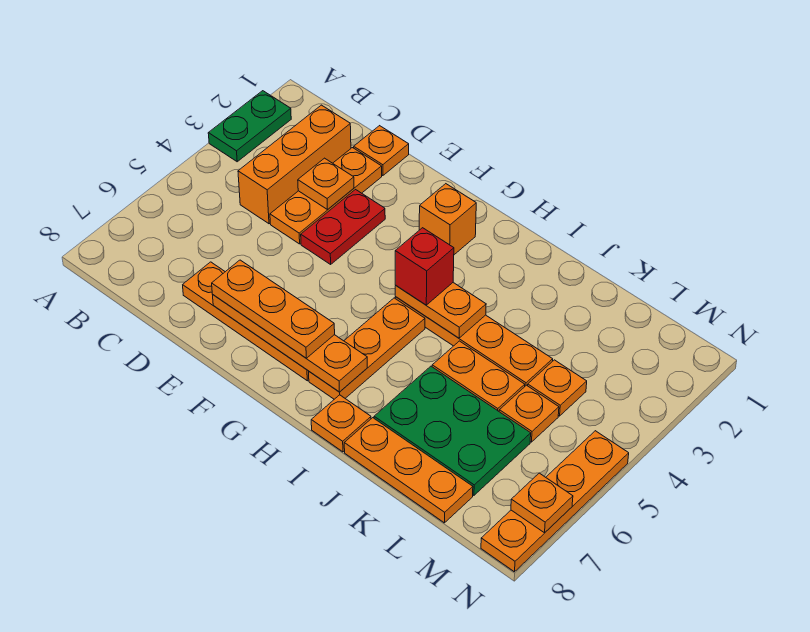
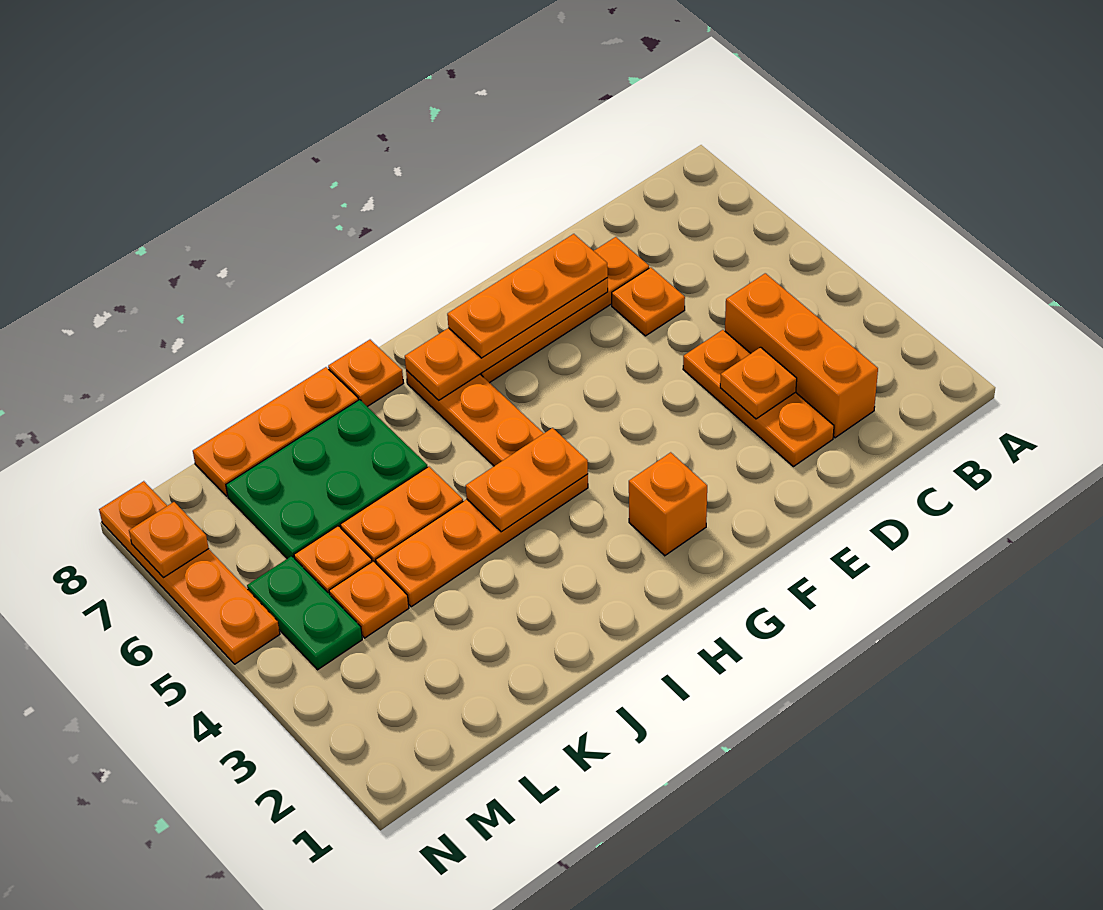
green plate A2:A3 level 1 -> green plate M4:M5 level 1
orange plate D1 level 1 -> orange plate D6 level 1
red plate E3:E4 level 1 -> none
red brick H4 level 3 -> none

